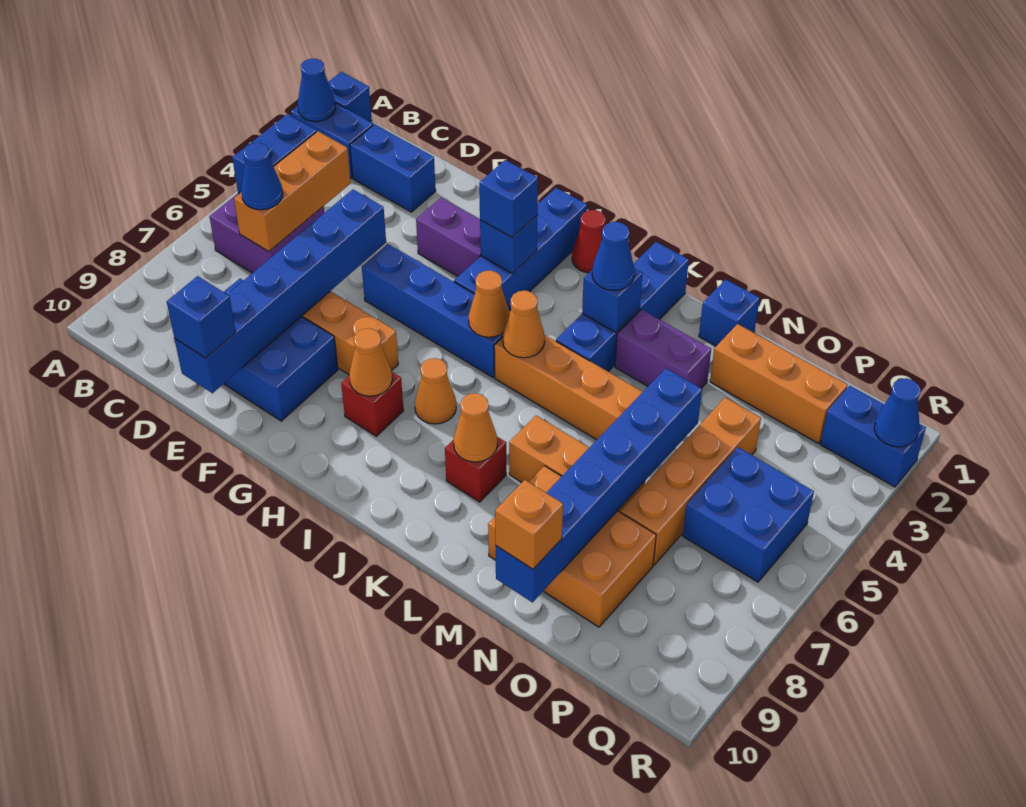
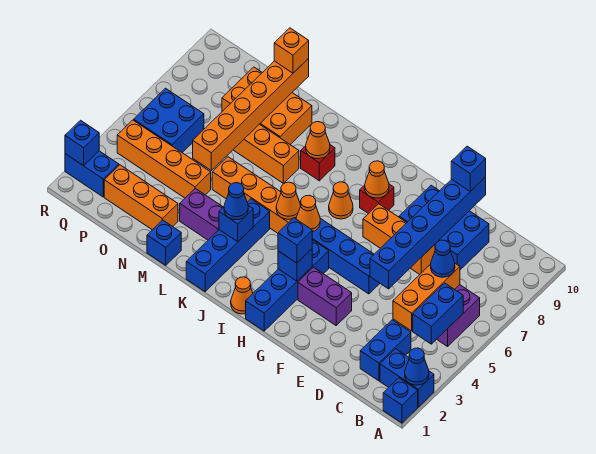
blue brick C2:D2 level 1 -> blue brick C2:C3 level 1
red cone I1 level 1 -> orange cone I1 level 1
blue brick N5:N10 level 2 -> orange brick N5:N10 level 2
orange brick O4:O7 level 1 -> orange brick N4:Q4 level 1
blue cone R2 level 2 -> blue brick R2 level 2

